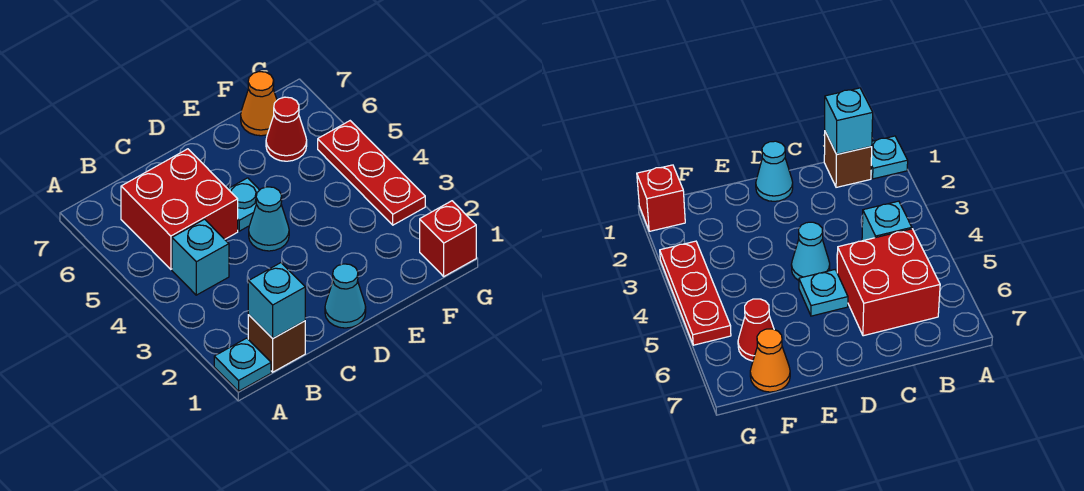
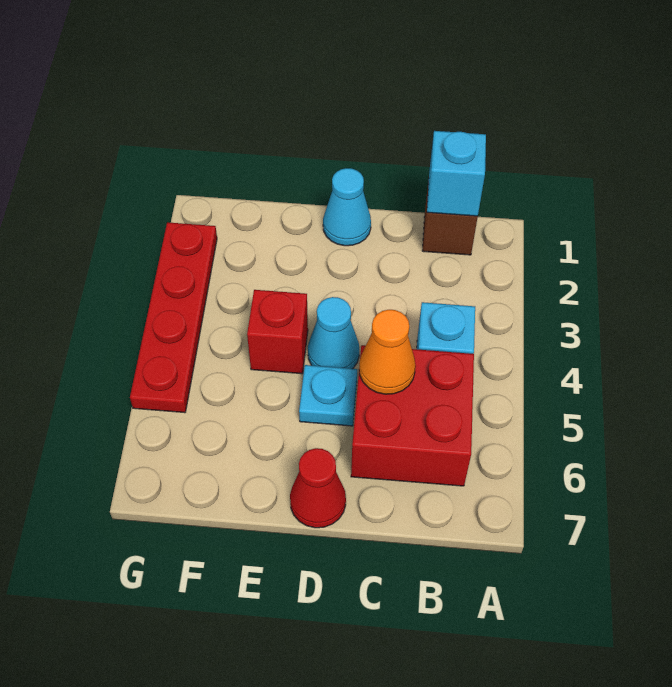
cyan plate A1 level 1 -> none
red cone F6 level 1 -> red cone D7 level 1
orange cone F7 level 1 -> orange cone C5 level 2
red brick G1 level 1 -> red brick E4 level 1
red plate G3:G5 level 1 -> red plate G2:G5 level 1

